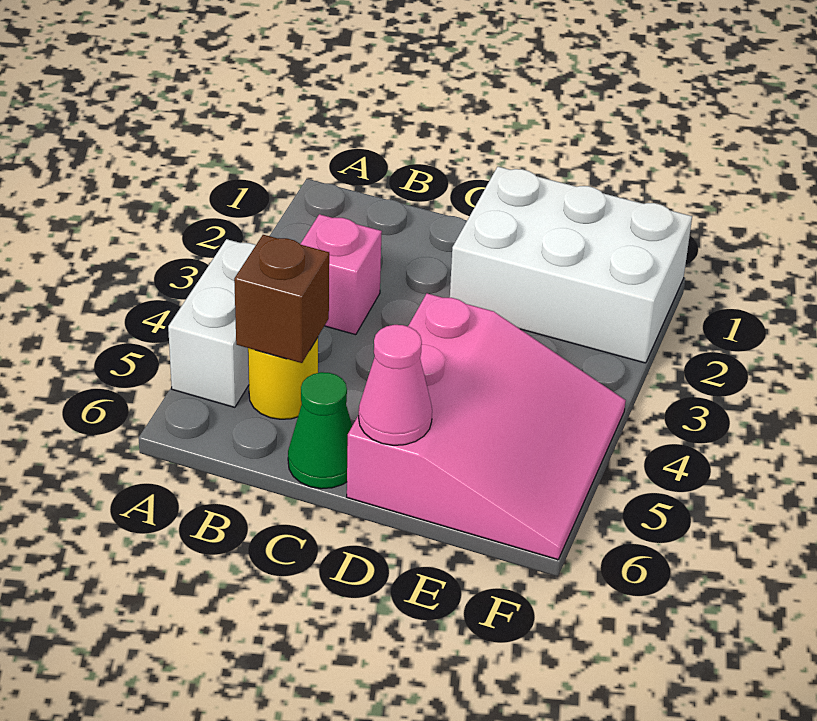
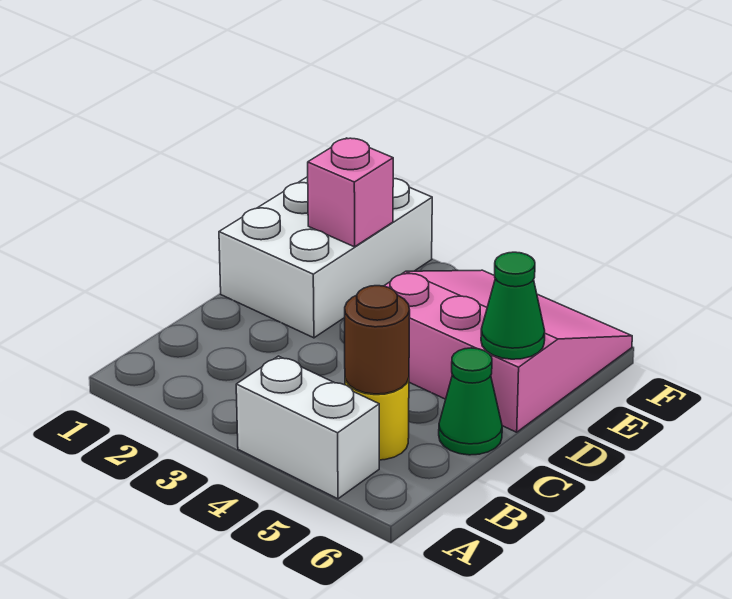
pink brick B3 level 1 -> pink brick E2 level 2
brown brick B5 level 2 -> brown round brick B5 level 2
pink cone D6 level 2 -> green cone D6 level 2

